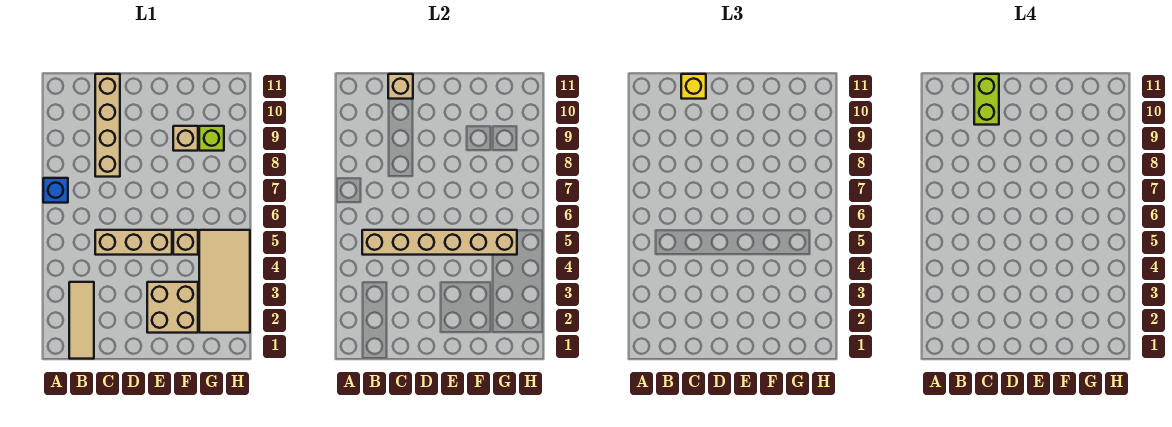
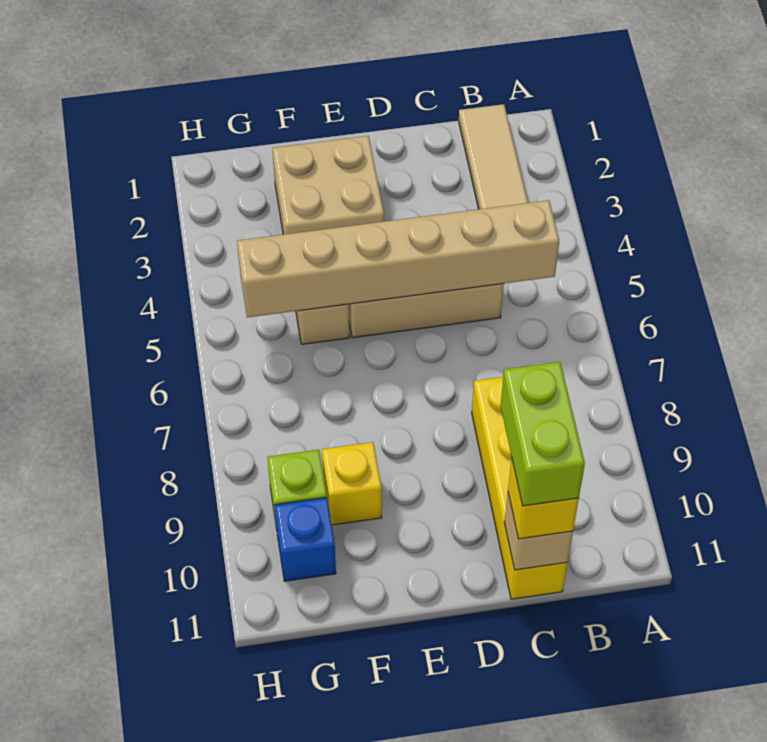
blue brick A7 level 1 -> blue brick G10 level 1
tan brick C8:C11 level 1 -> yellow brick C8:C11 level 1
tan brick F9 level 1 -> yellow brick F9 level 1
tan tile G2:H5 level 1 -> none

